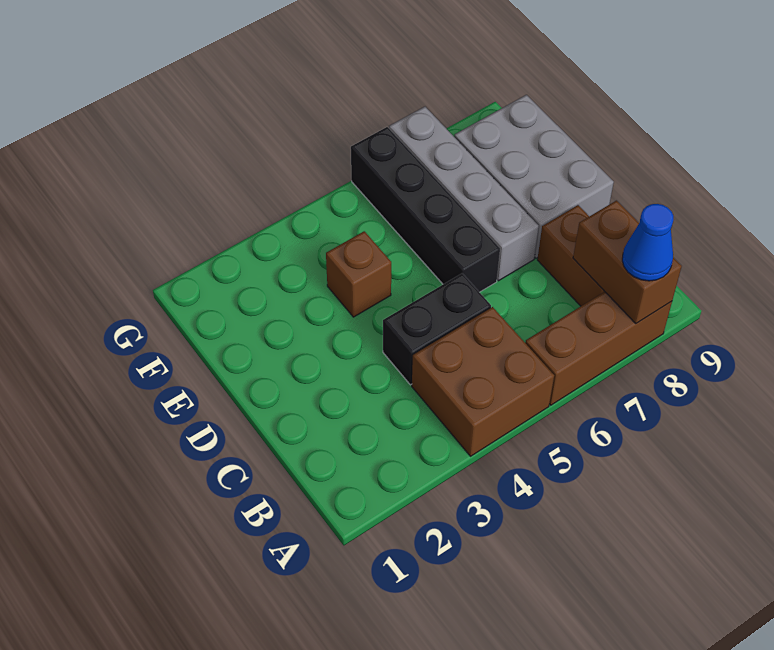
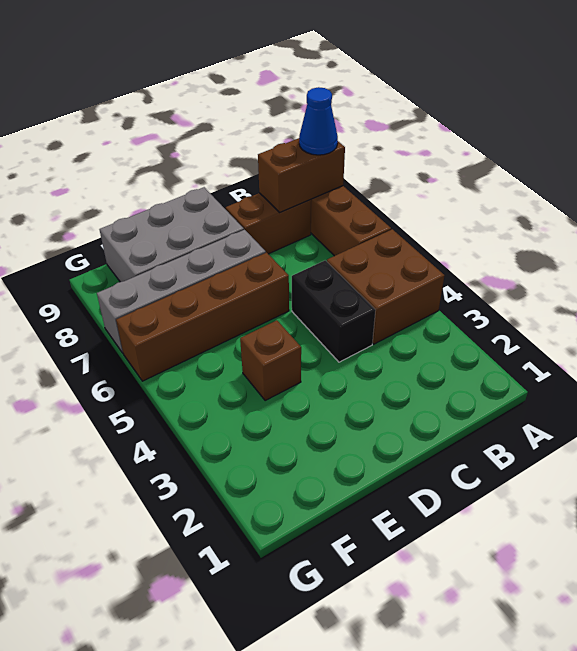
black brick D6:G6 level 1 -> brown brick D6:G6 level 1

